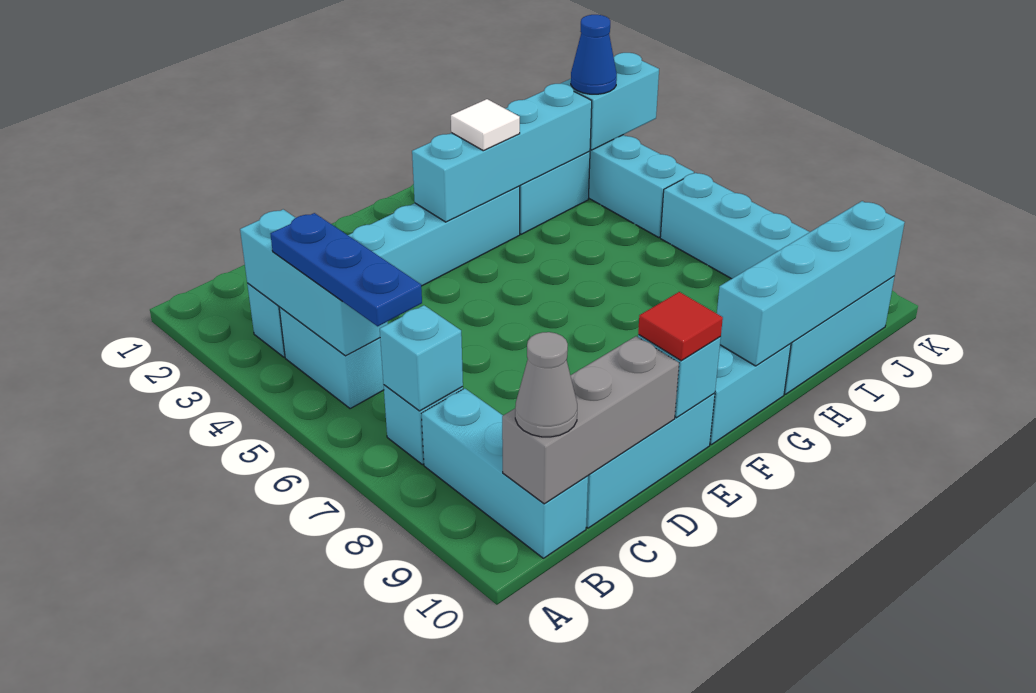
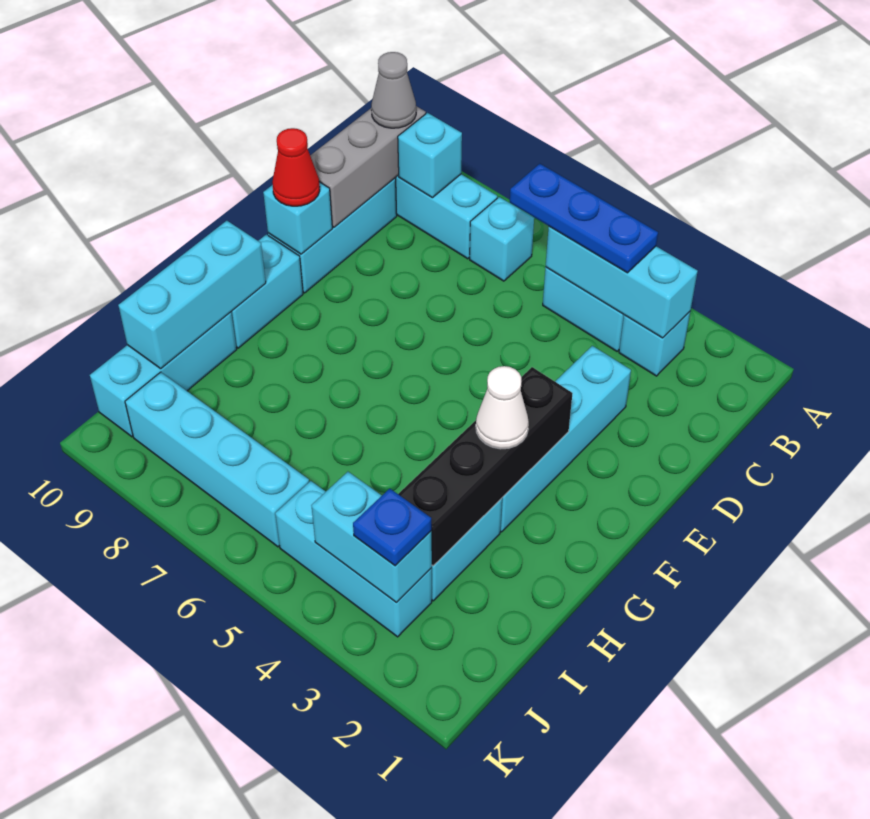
cyan brick B7 level 2 -> cyan brick B9 level 2
red tile E10 level 3 -> red cone E10 level 3
cyan brick F3:I3 level 2 -> black brick F3:I3 level 2
white tile G3 level 3 -> white cone G3 level 3
cyan brick G10:J10 level 2 -> cyan brick G10:I10 level 2
cyan brick J3:K3 level 2 -> cyan brick J3:J4 level 2
blue cone J3 level 3 -> blue plate J3 level 3

